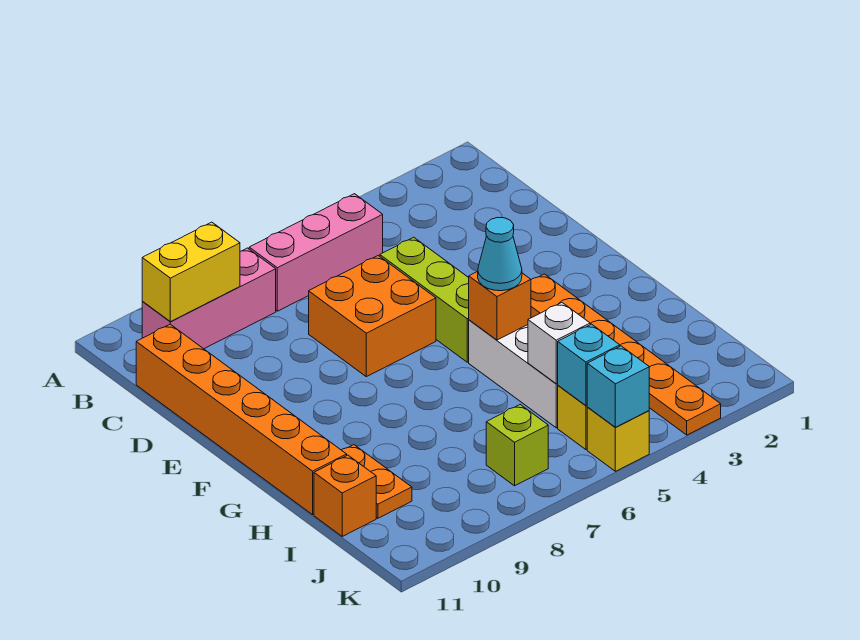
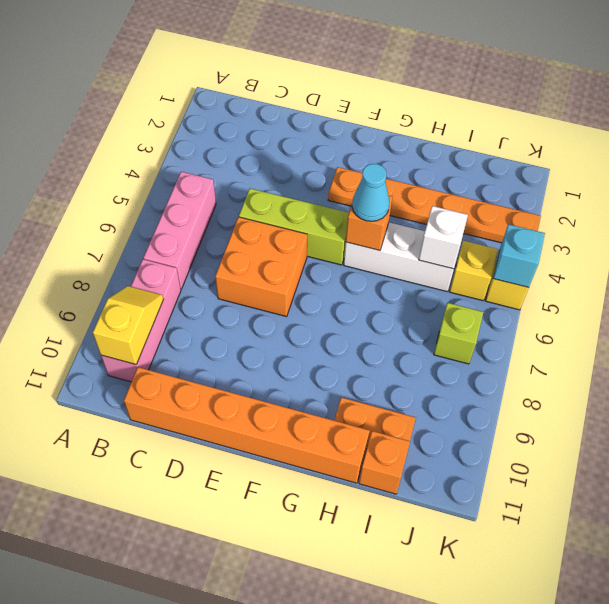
yellow brick B9:B10 level 2 -> yellow slope B9:B10 level 2 top 10
cyan brick J5 level 2 -> none

